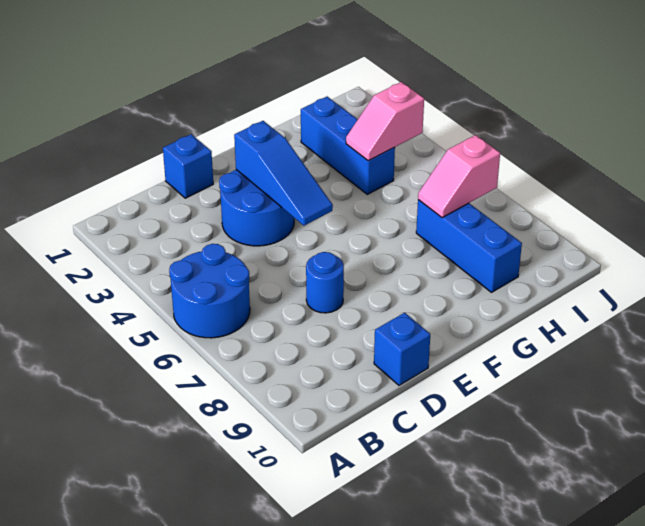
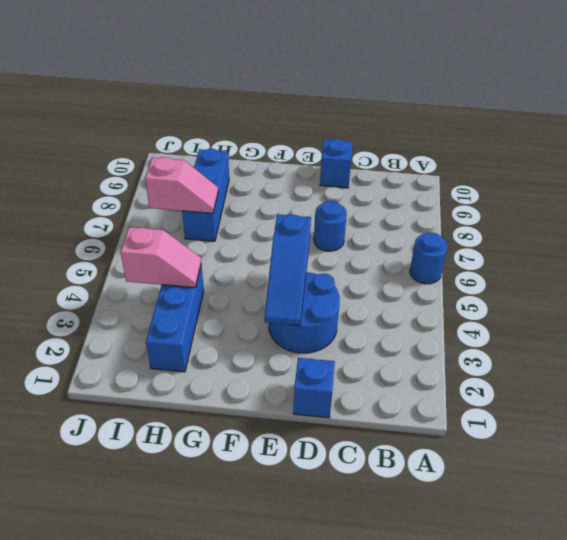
blue round brick A5:B6 level 1 -> blue round brick A6 level 1
blue slope E3:E5 level 2 top 3 -> blue slope E3:E5 level 2 top 5

